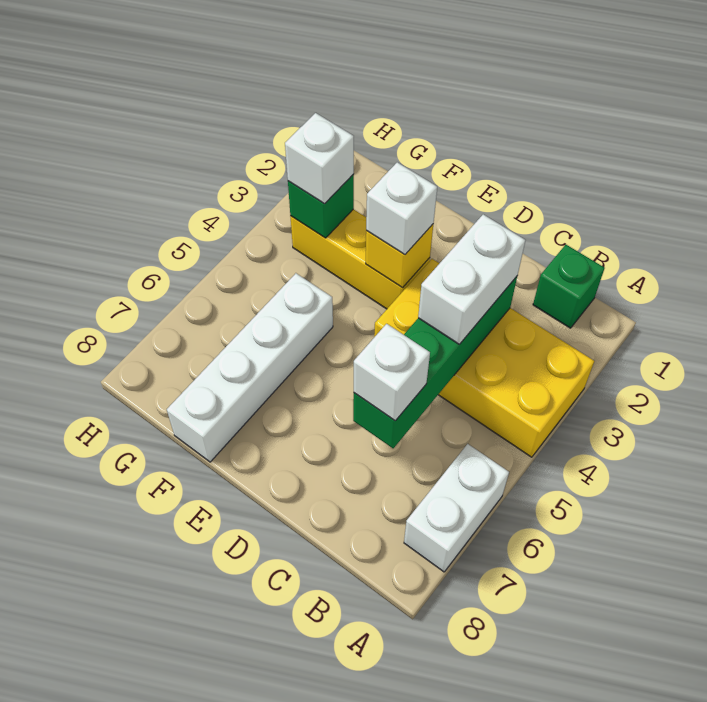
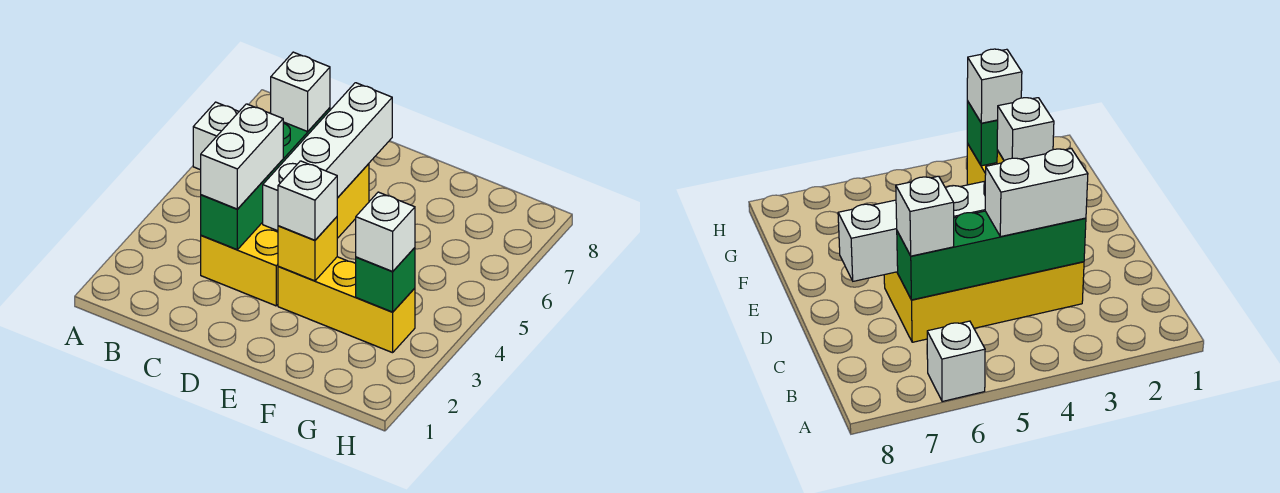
yellow brick A3:D4 level 1 -> yellow brick C3:D6 level 1
white brick A6:A7 level 1 -> white brick A6 level 1
green brick B1 level 1 -> none
white brick F5:F8 level 1 -> white brick D4:D7 level 2

